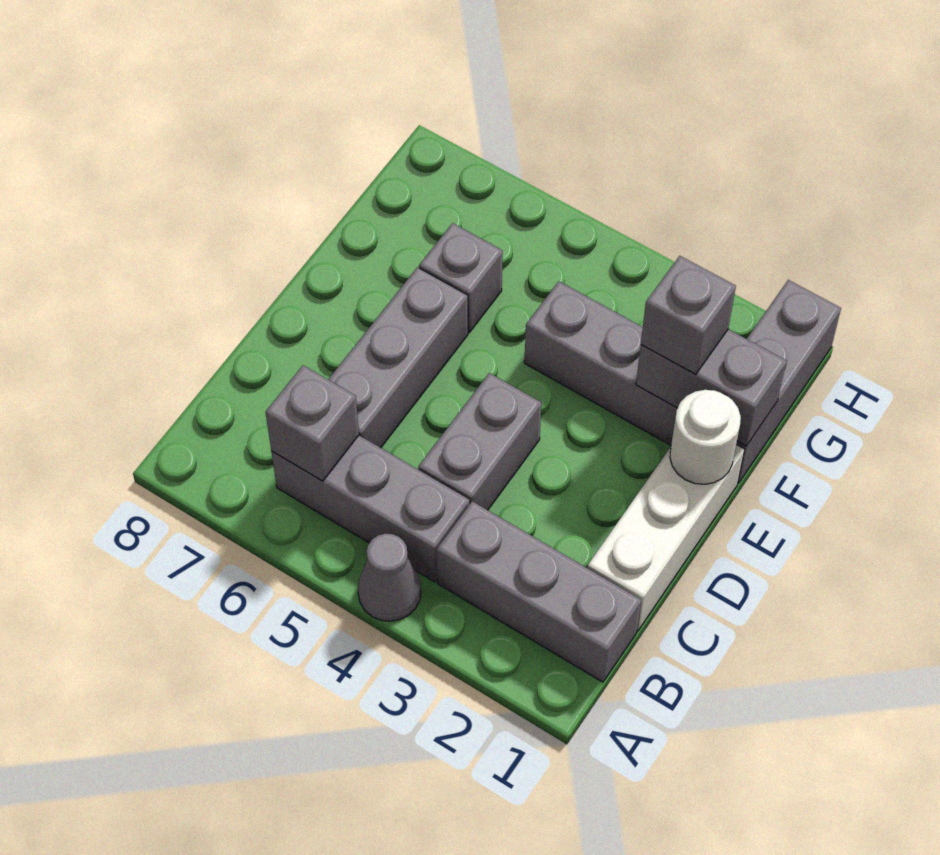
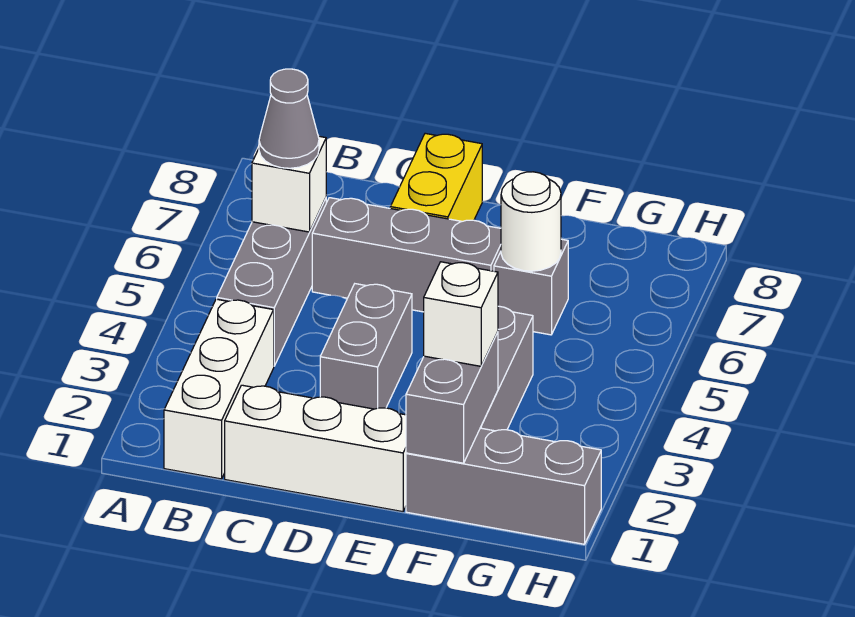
grey cone A4 level 1 -> grey cone B6 level 3
grey brick B1:B3 level 1 -> white brick B1:B3 level 1
grey brick B6 level 2 -> white brick B6 level 2
grey brick C4:D4 level 1 -> grey brick D3:D4 level 1
none -> yellow brick D7:D8 level 1
white round brick E1 level 2 -> white round brick F6 level 2
grey brick F2 level 3 -> white brick F2 level 3

